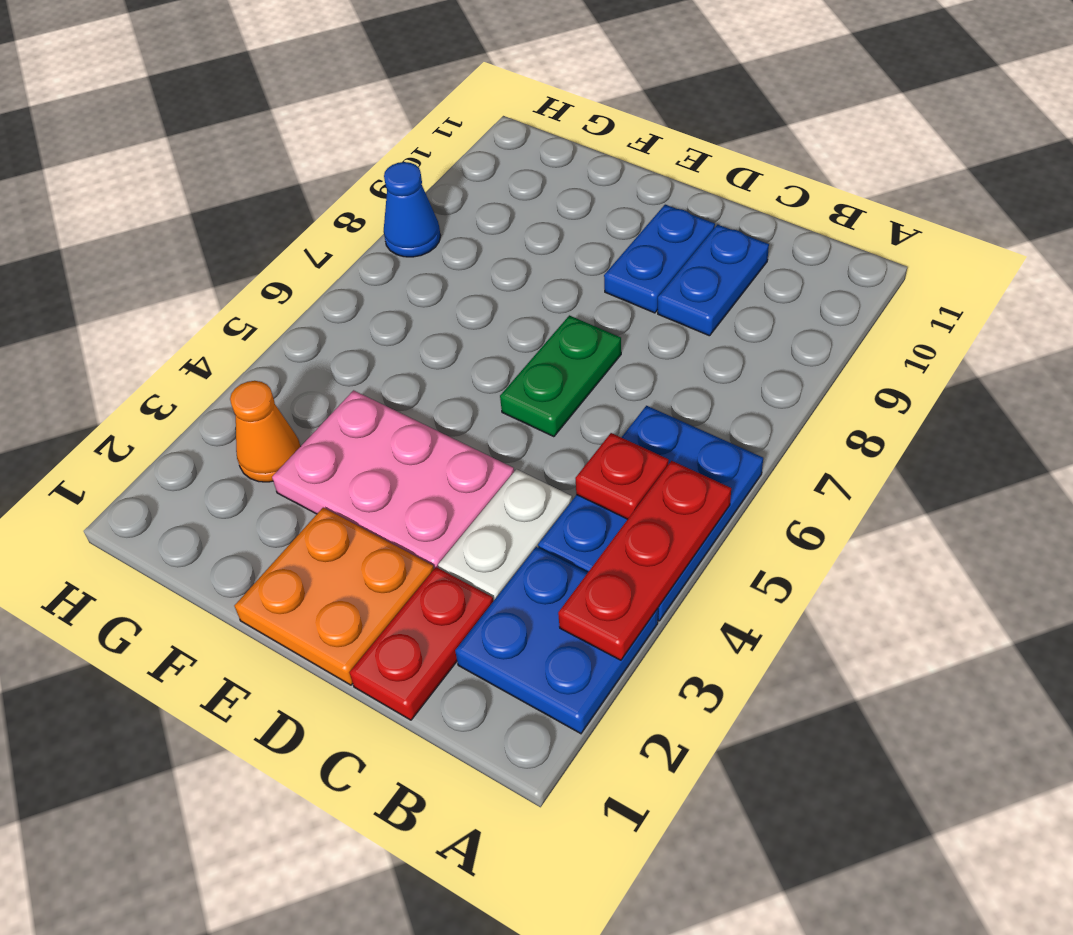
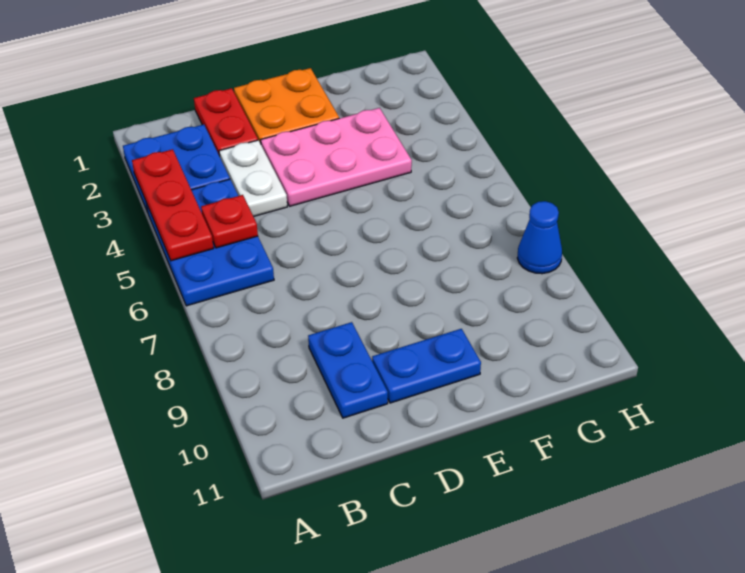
green plate D6:D7 level 1 -> none
blue plate D9:D10 level 1 -> blue plate D10:E10 level 1
orange cone G3 level 1 -> none

